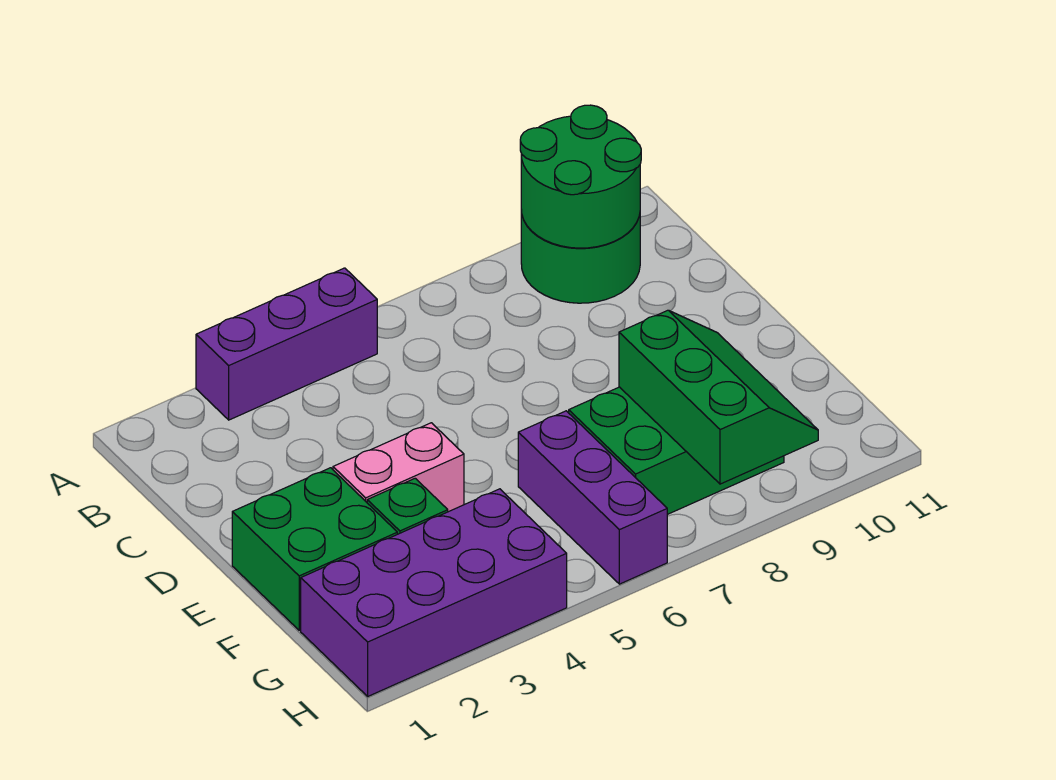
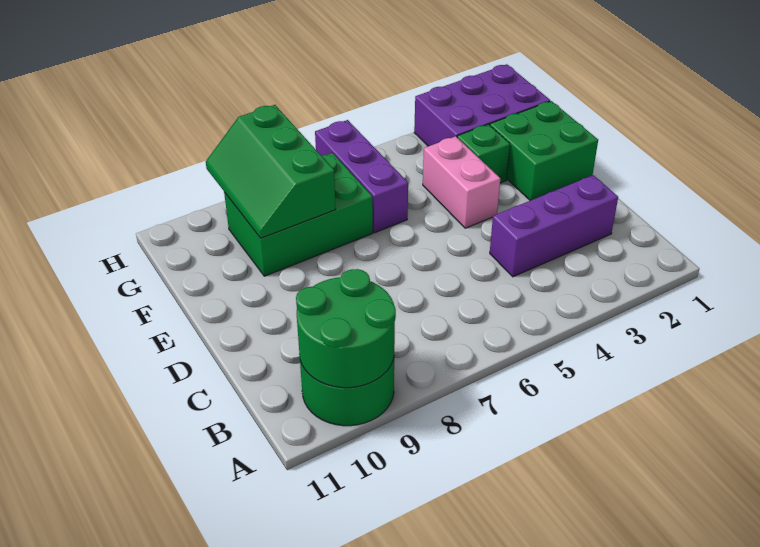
purple brick A3:A5 level 1 -> purple brick C2:C4 level 1
pink brick E3:E4 level 1 -> pink brick E4:F4 level 1
purple brick G1:H4 level 1 -> purple brick G1:H3 level 1

